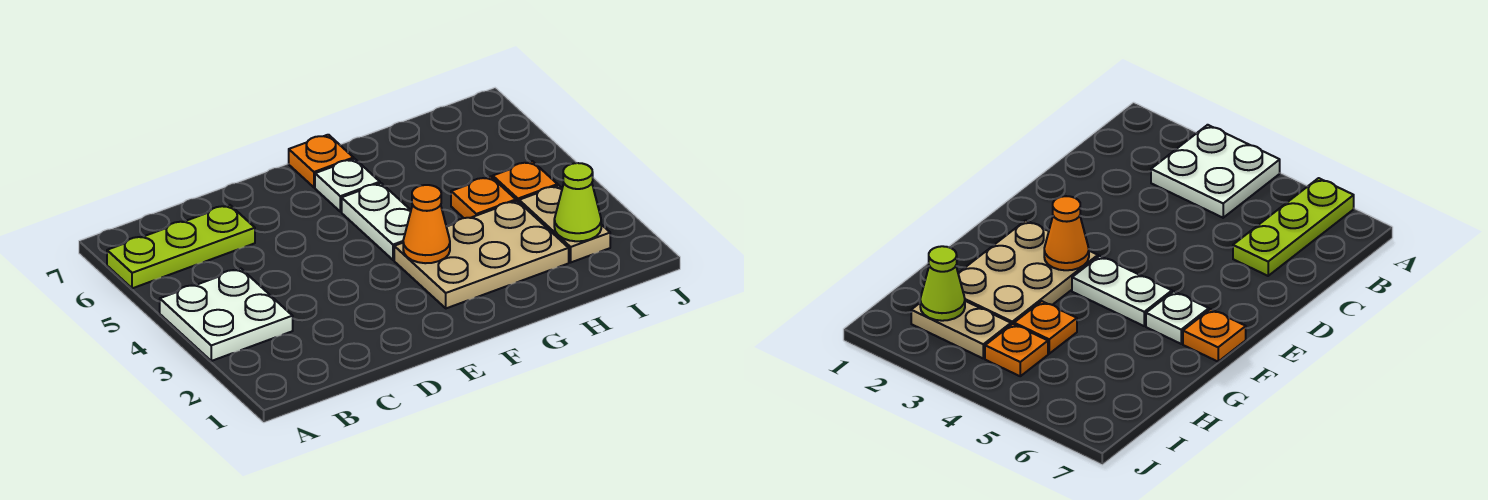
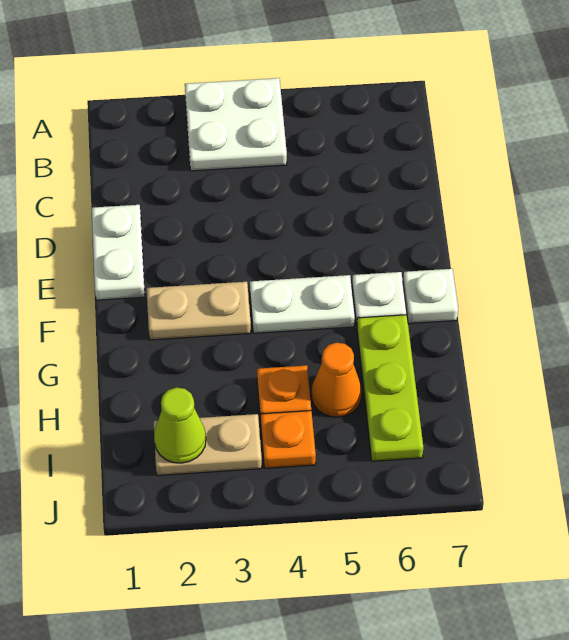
lime plate A6:C6 level 1 -> lime plate G6:I6 level 1
none -> white plate D1:E1 level 1
tan plate F2:H3 level 1 -> tan plate F2:F3 level 1
orange cone F3 level 2 -> orange cone H5 level 1
orange plate F7 level 1 -> white plate F7 level 1

